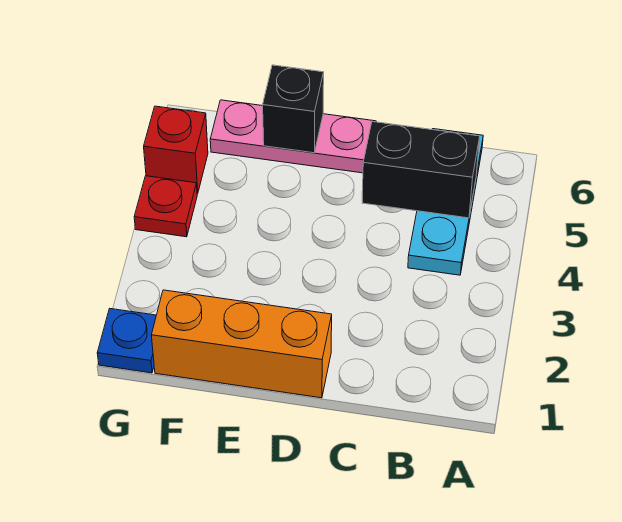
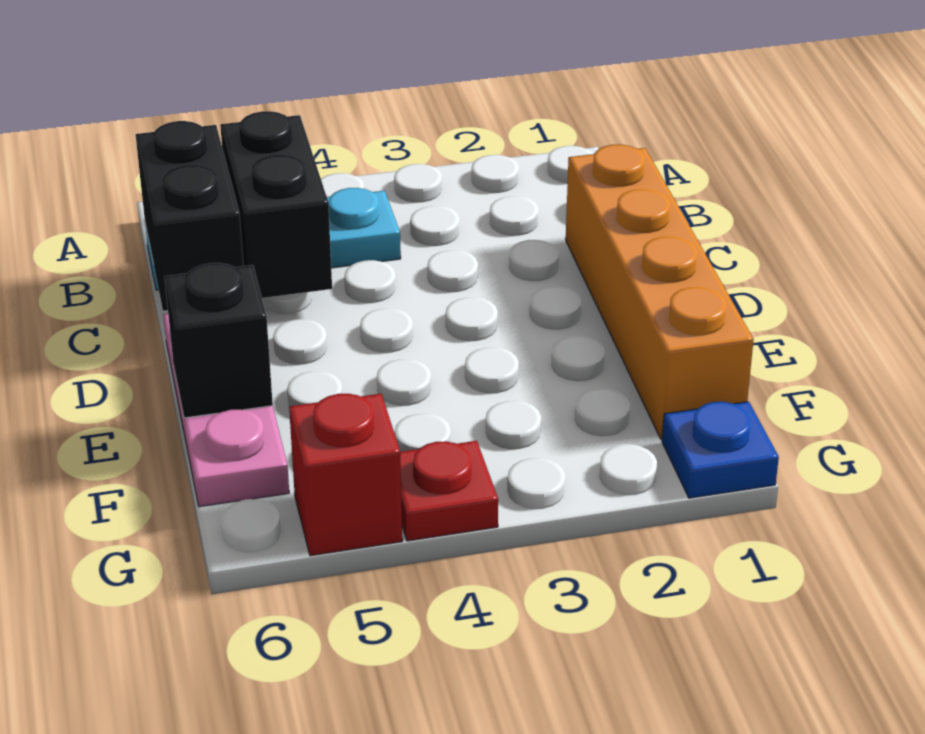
none -> black brick B6:C6 level 2
orange brick D1:F1 level 1 -> orange brick C1:F1 level 1

